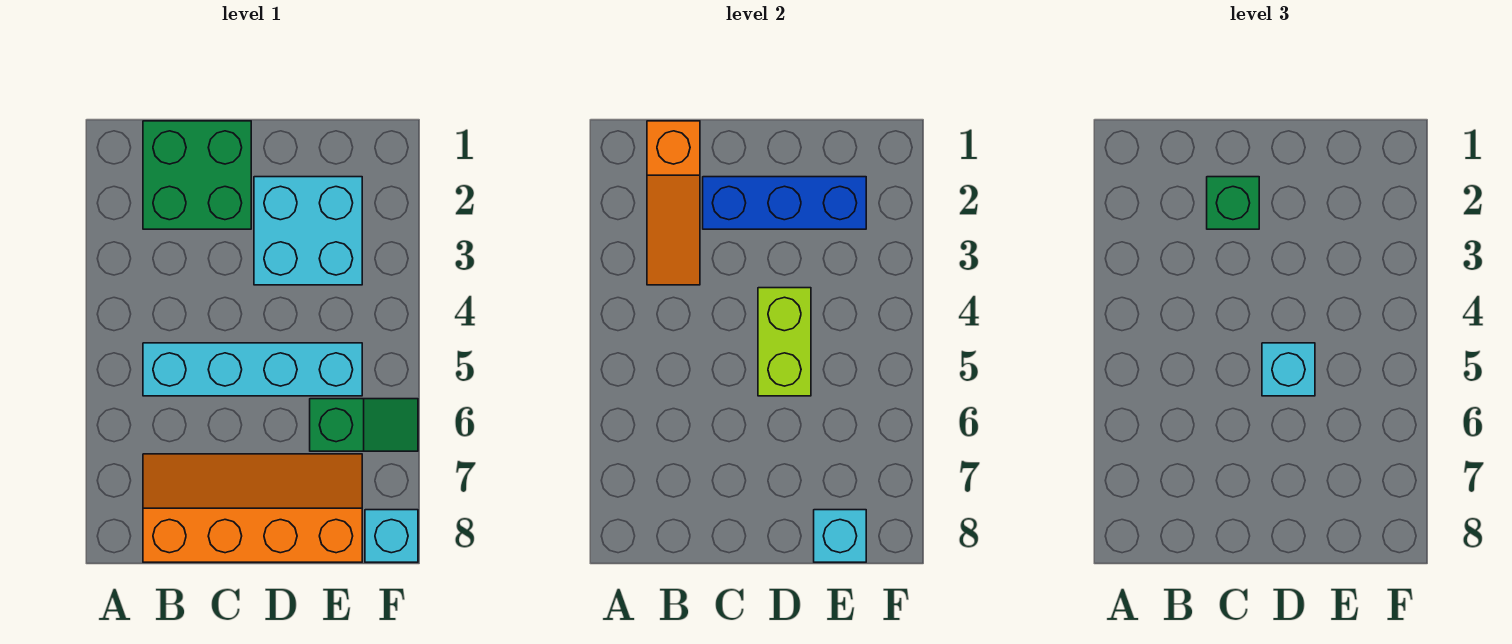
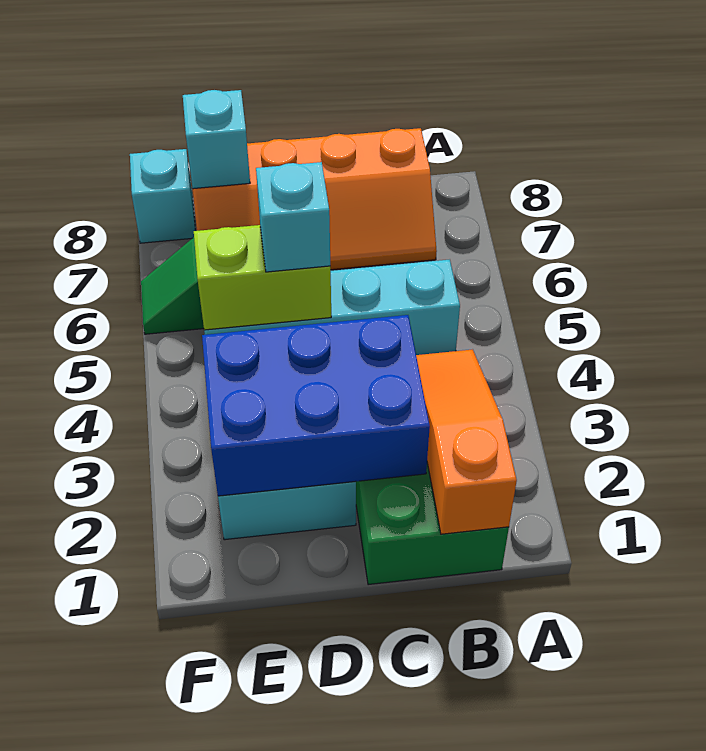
blue brick C2:E2 level 2 -> blue brick C2:E3 level 2
green brick C2 level 3 -> none
lime brick D4:D5 level 2 -> lime brick D5:E5 level 2

